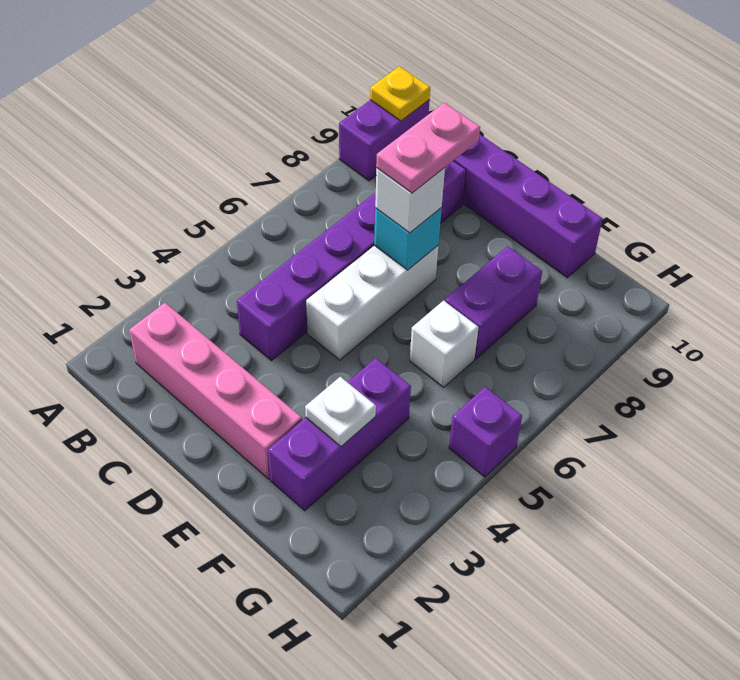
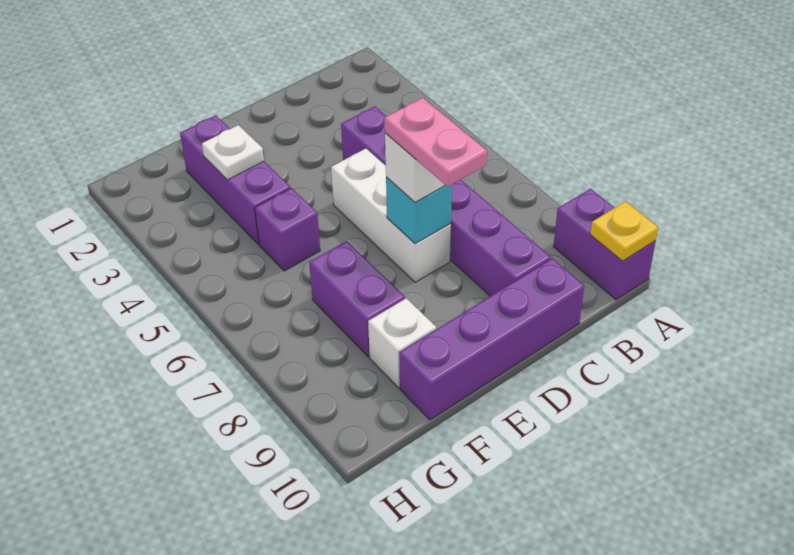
pink brick B2:E2 level 1 -> none
white brick F6 level 1 -> white brick F9 level 1
purple brick H5 level 1 -> purple brick F5 level 1

